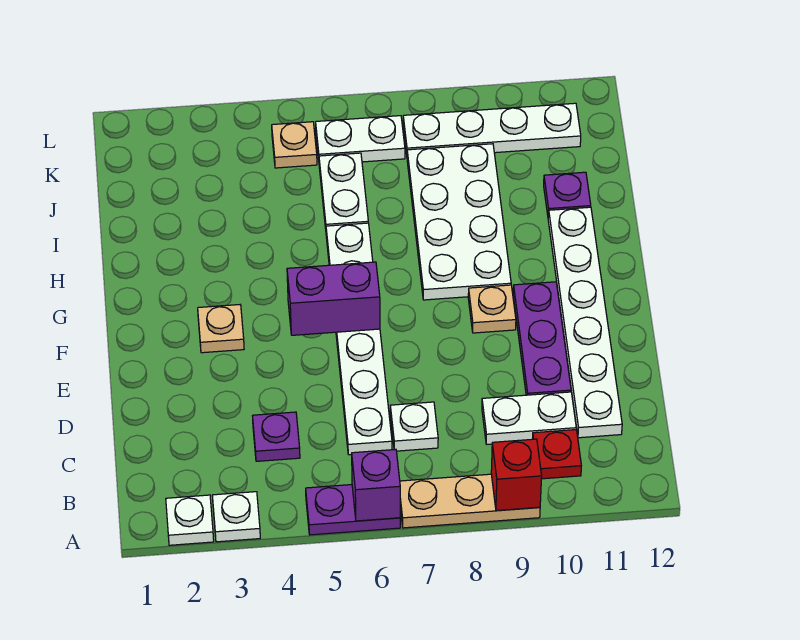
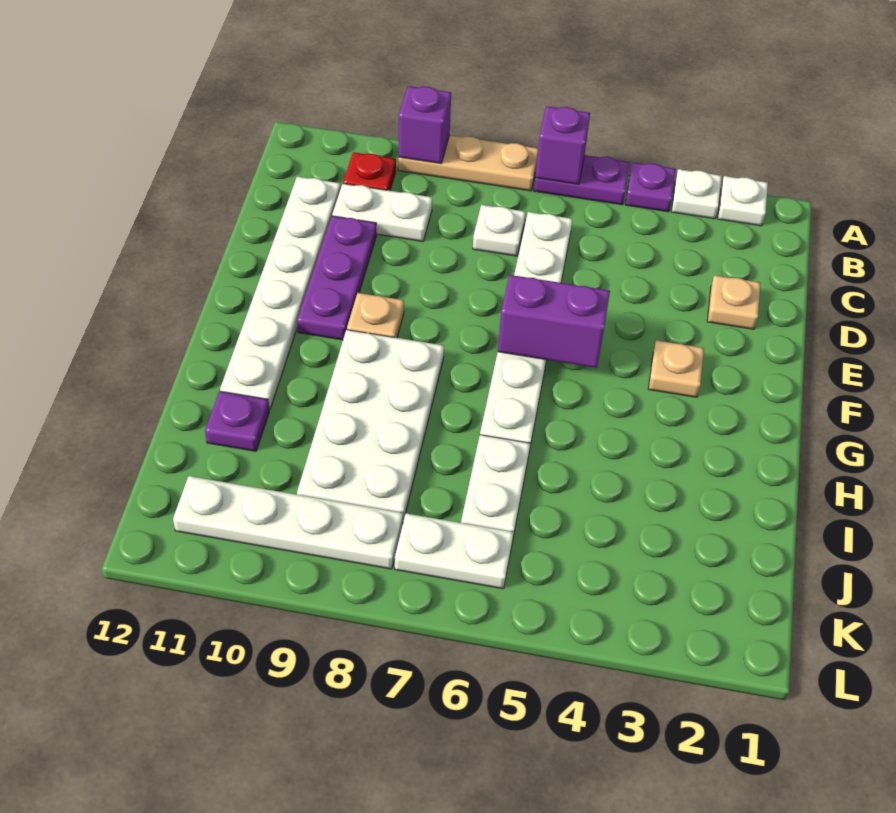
red brick A9 level 2 -> purple brick A9 level 2
purple plate C4 level 1 -> purple plate A4 level 1
tan plate K5 level 1 -> tan plate D2 level 1

